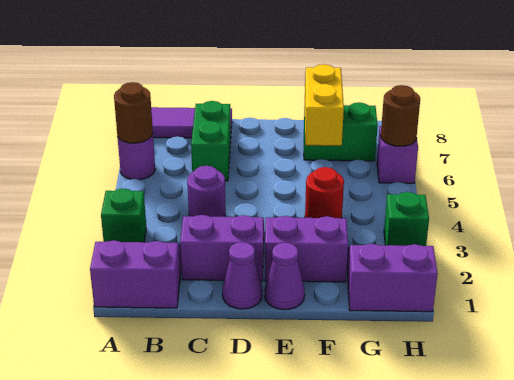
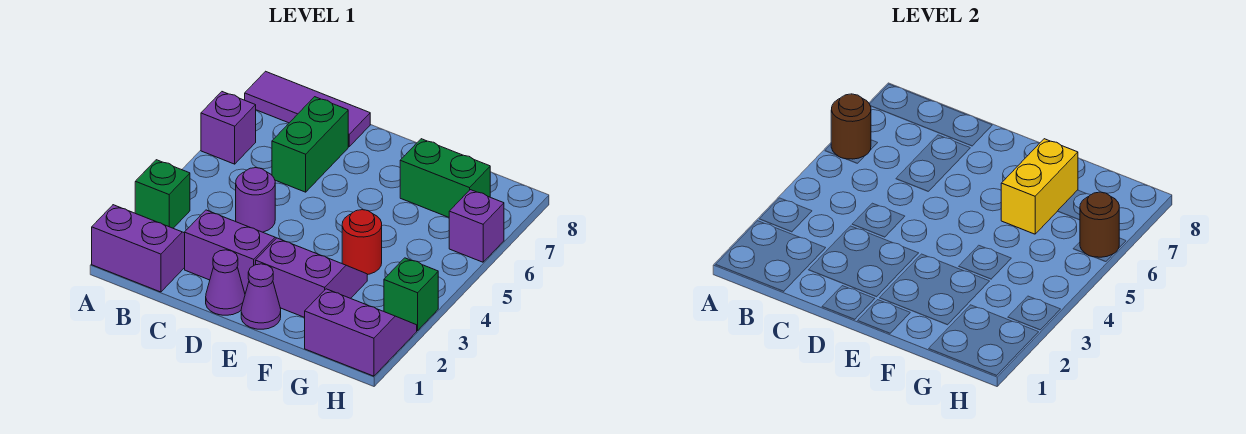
purple round brick A6 level 1 -> purple brick A6 level 1

